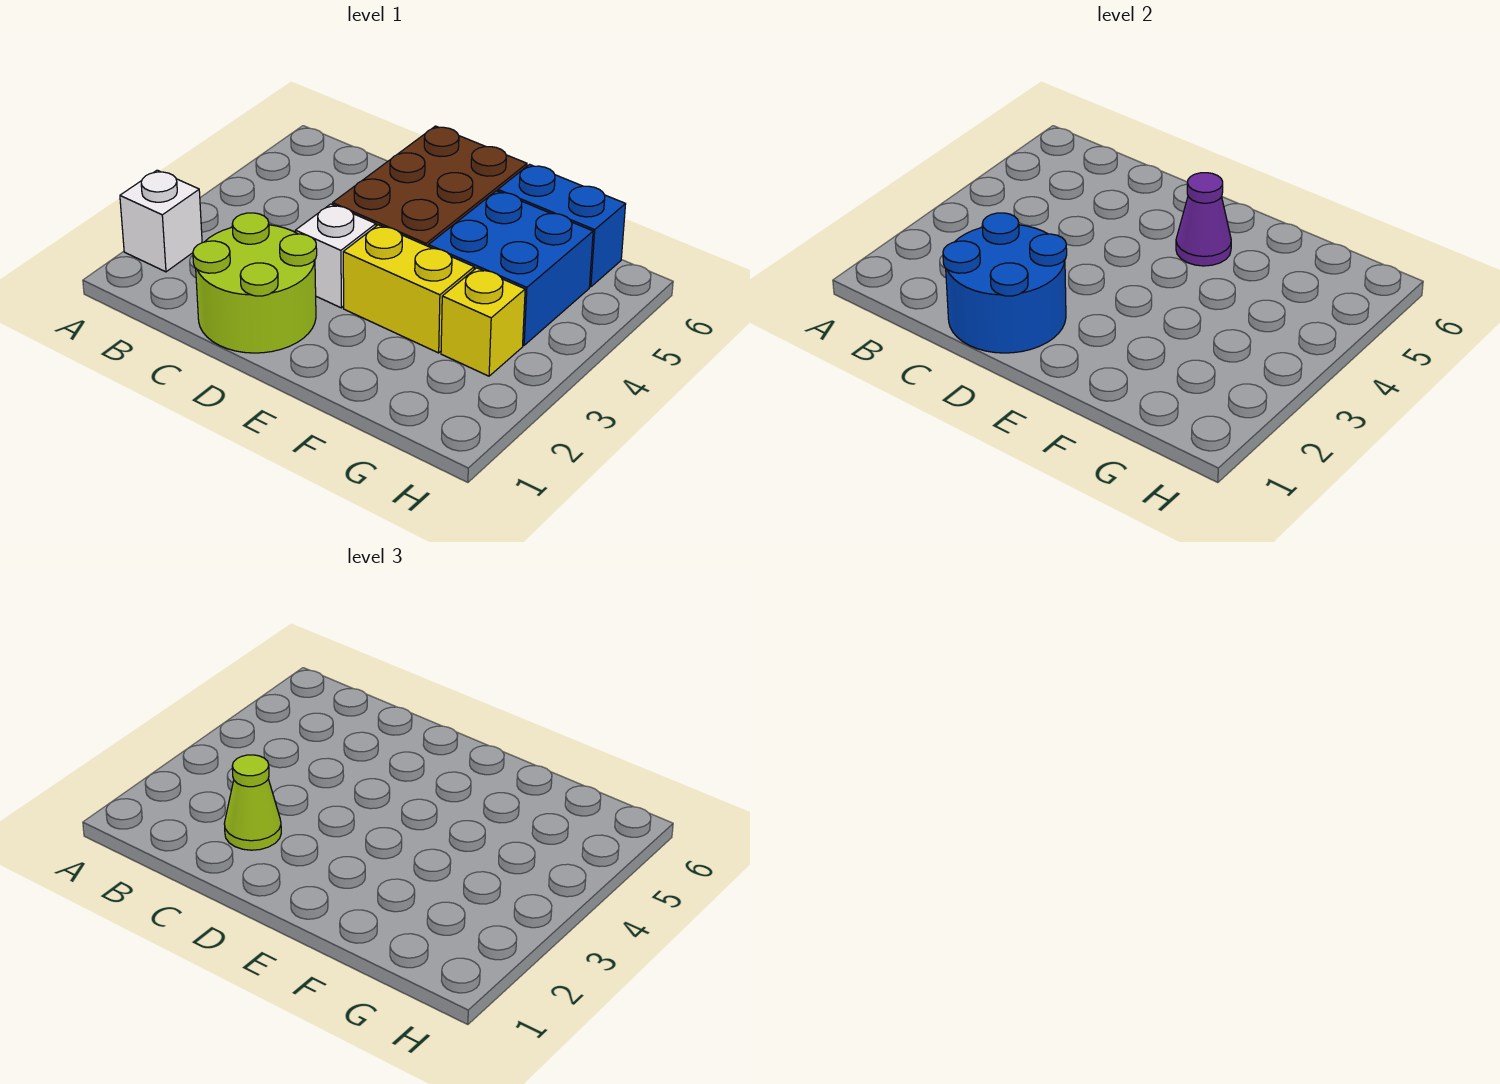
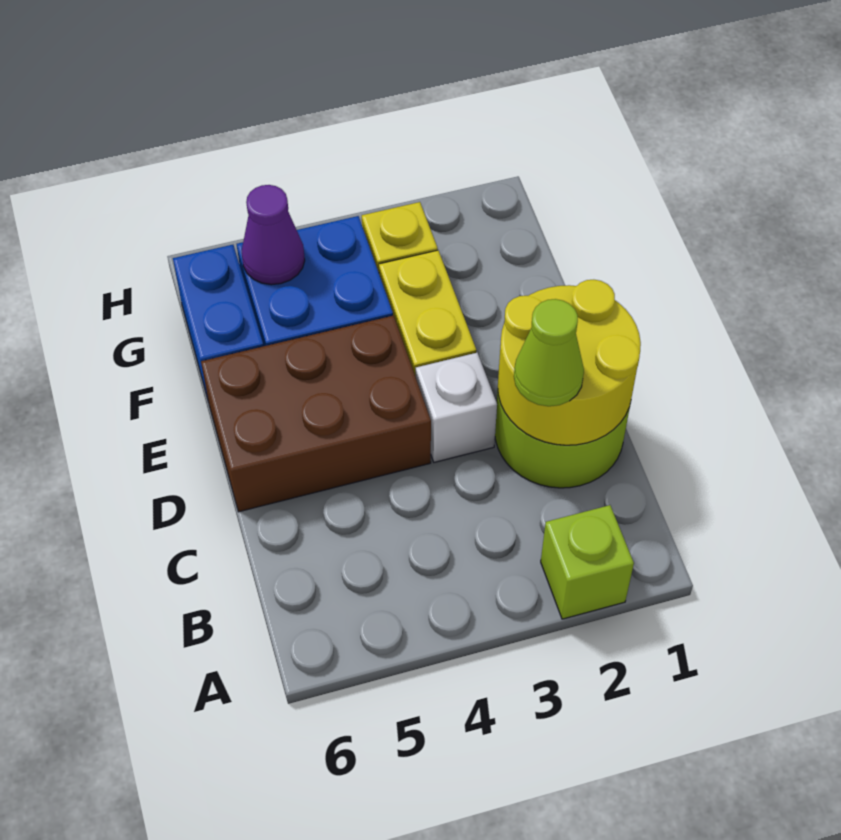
white brick A2 level 1 -> lime brick A2 level 1
blue round brick C1:D2 level 2 -> yellow round brick C1:D2 level 2
purple cone E5 level 2 -> purple cone G5 level 2

